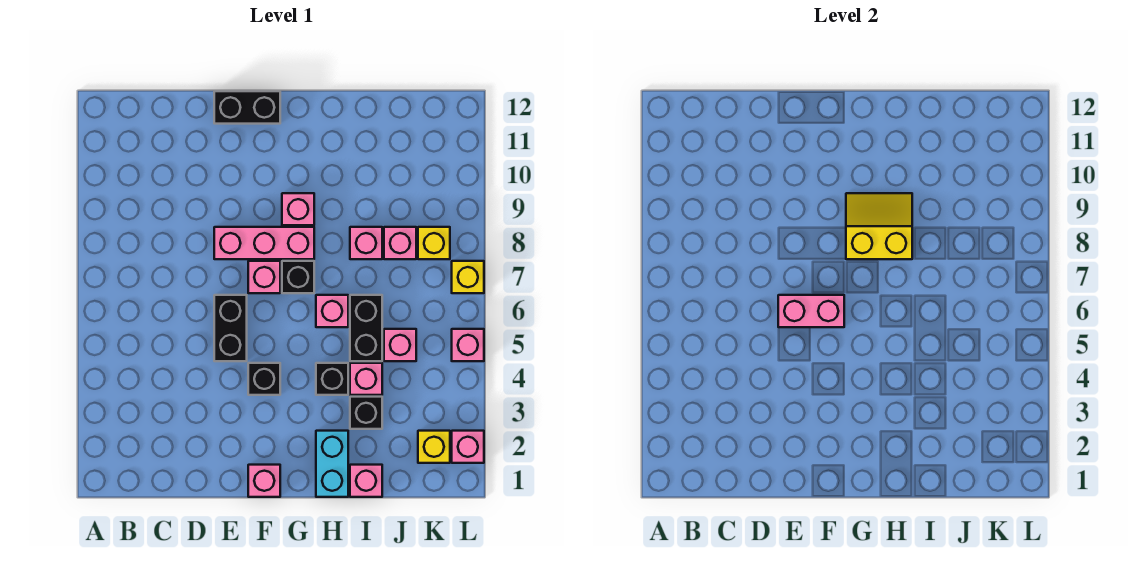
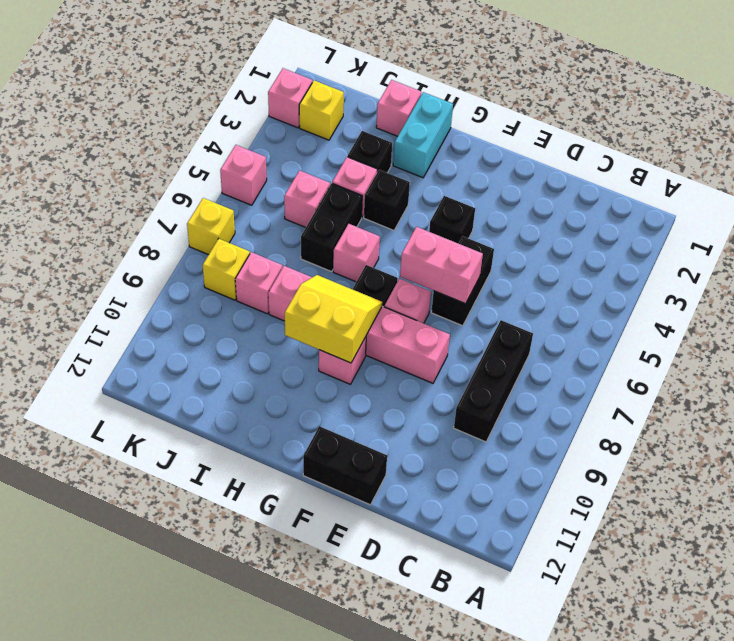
none -> black brick C7:C9 level 1
pink brick F1 level 1 -> none
yellow slope G8:H9 level 2 top 8 -> yellow slope G8:H9 level 2 top 9

